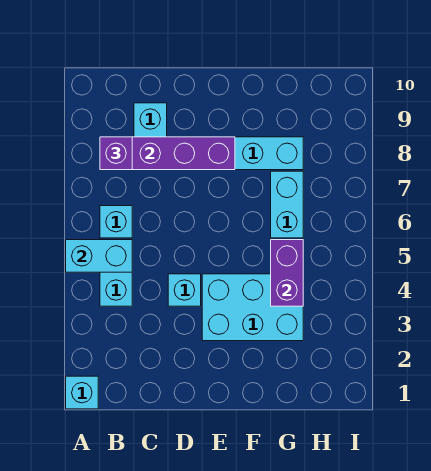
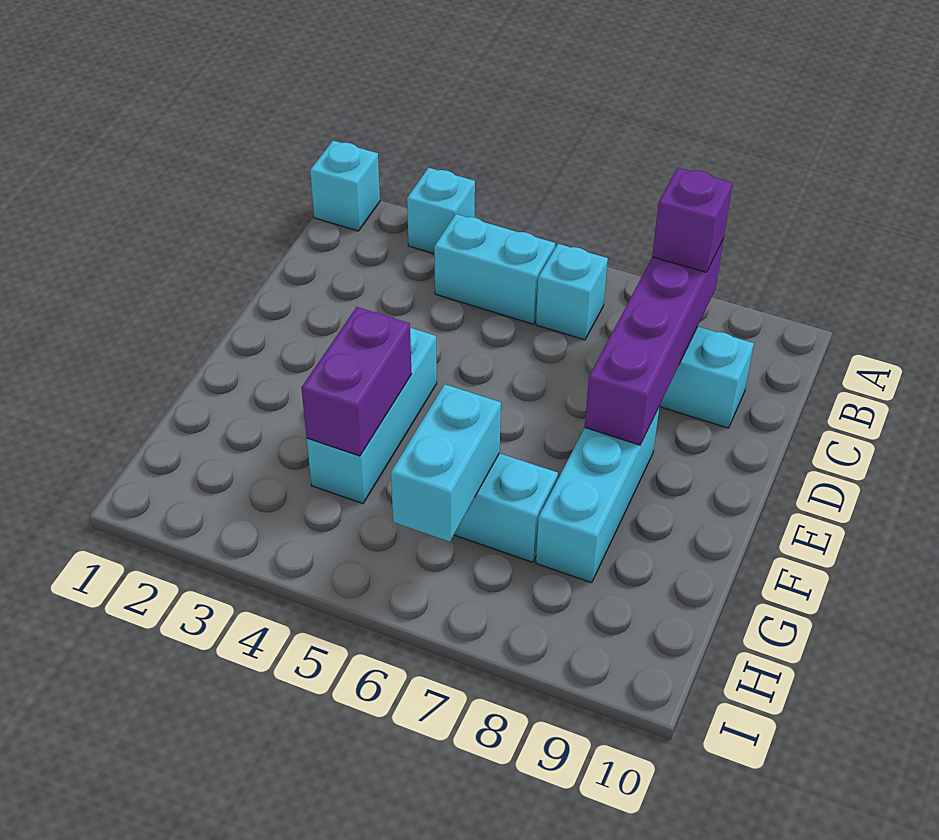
cyan brick A5:B5 level 2 -> cyan brick G6:H6 level 2
cyan brick D4 level 1 -> cyan brick A3 level 1
cyan brick E3:G4 level 1 -> cyan brick E4:G4 level 1
purple brick G4:G5 level 2 -> purple brick F4:G4 level 2

